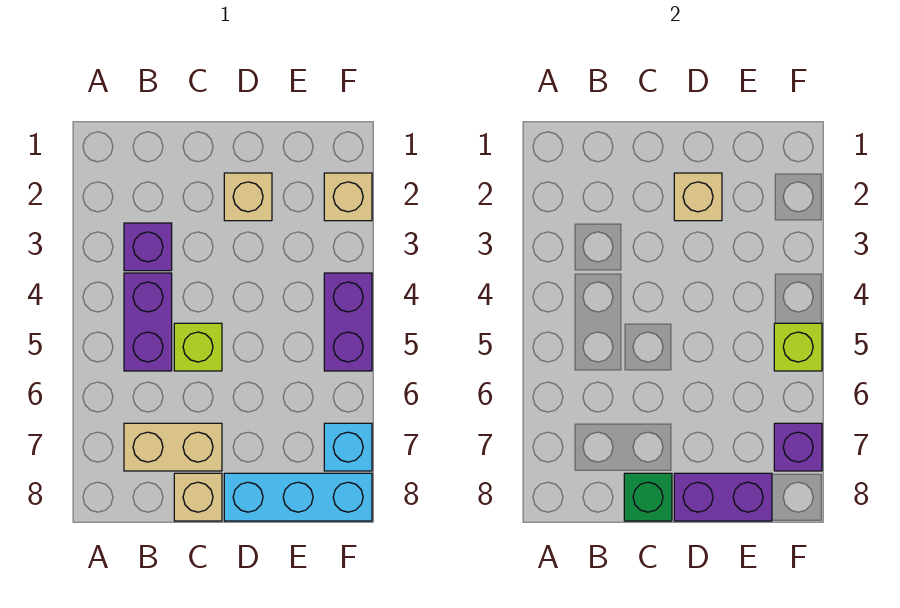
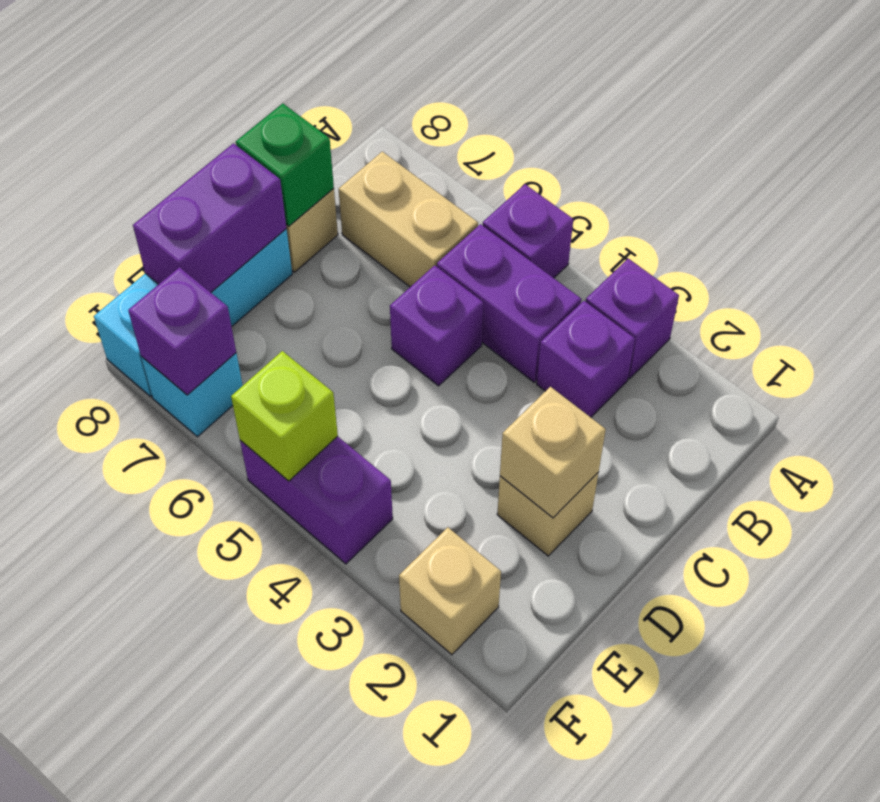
none -> purple brick A3 level 1
none -> purple brick A5 level 1
tan brick B7:C7 level 1 -> tan brick B6:B7 level 1
lime brick C5 level 1 -> purple brick C5 level 1

